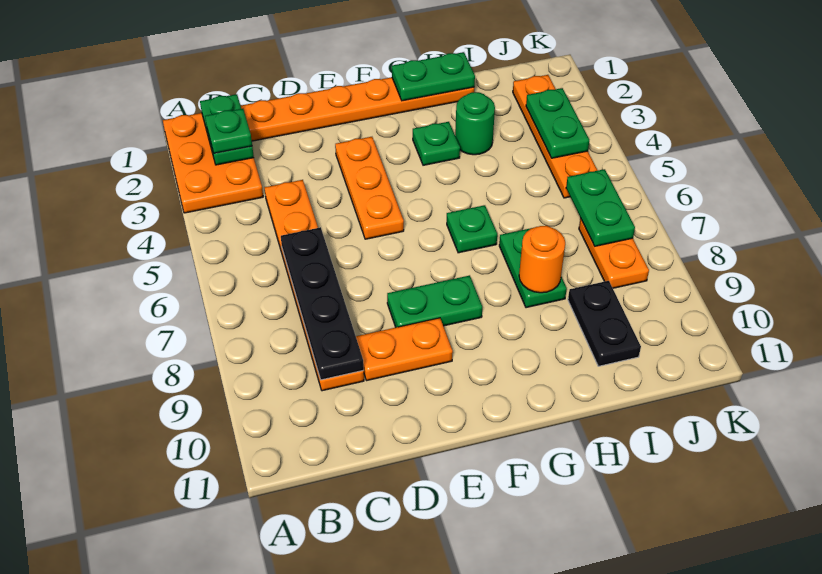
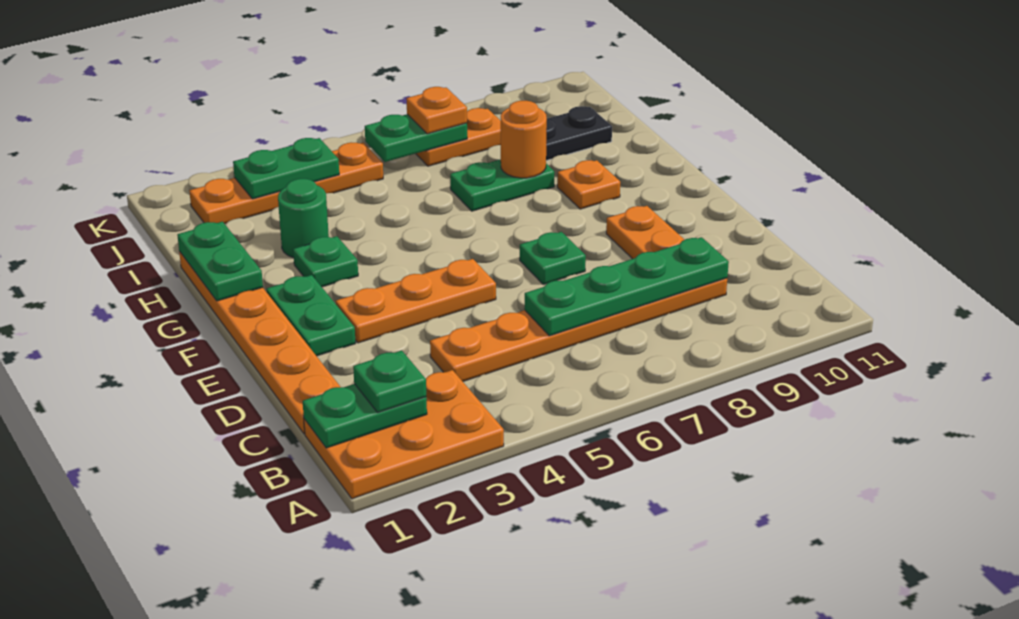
black plate C6:C9 level 2 -> green plate C6:C9 level 2
green plate E8:F8 level 1 -> green plate E2:F2 level 1
green plate G6 level 1 -> green plate E7 level 1
none -> orange plate G9 level 1
none -> orange plate J7 level 3

